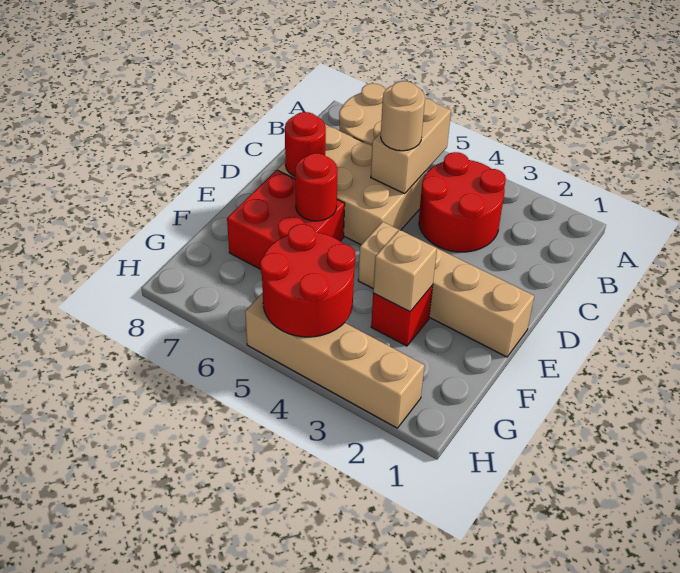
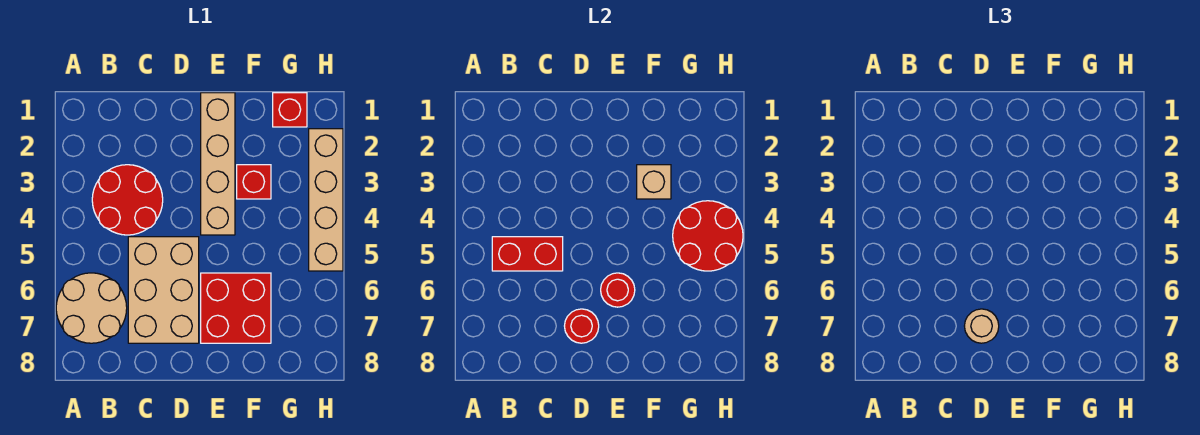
tan brick B5:C5 level 2 -> red brick B5:C5 level 2
tan round brick C5 level 3 -> tan round brick D7 level 3
none -> red brick G1 level 1

